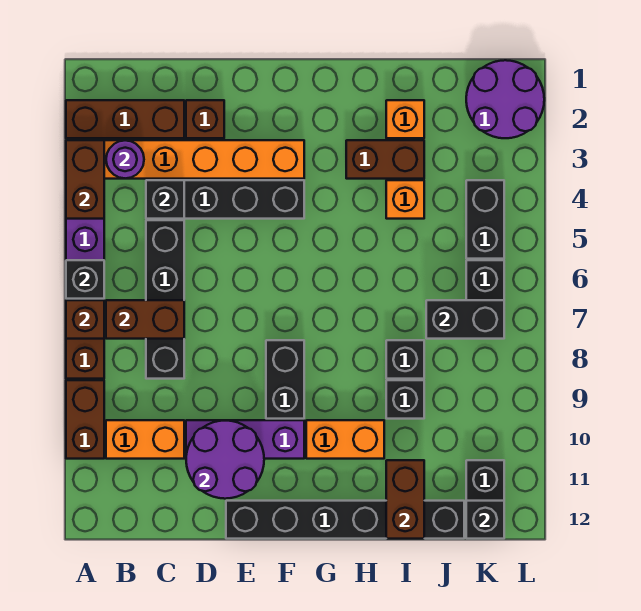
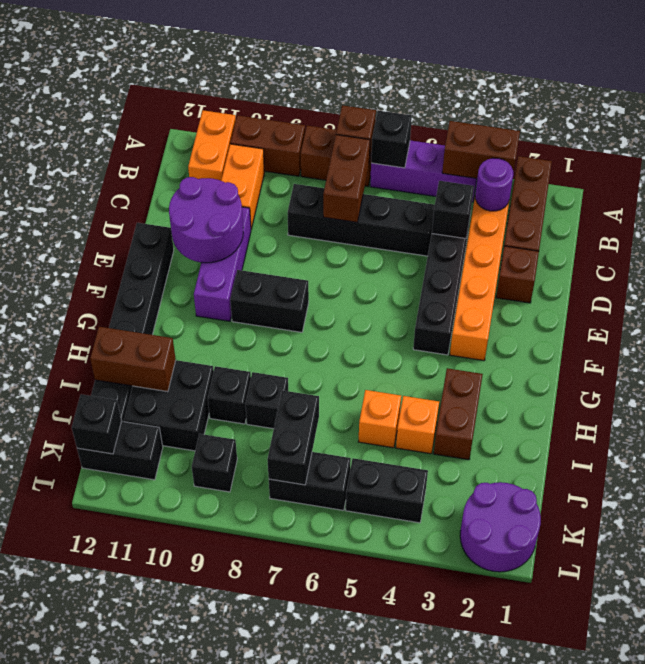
orange brick G10:H10 level 1 -> orange brick A11:B11 level 1
orange brick I2 level 1 -> orange brick I5 level 1
none -> black brick I10:J11 level 1
none -> black brick K9 level 1

